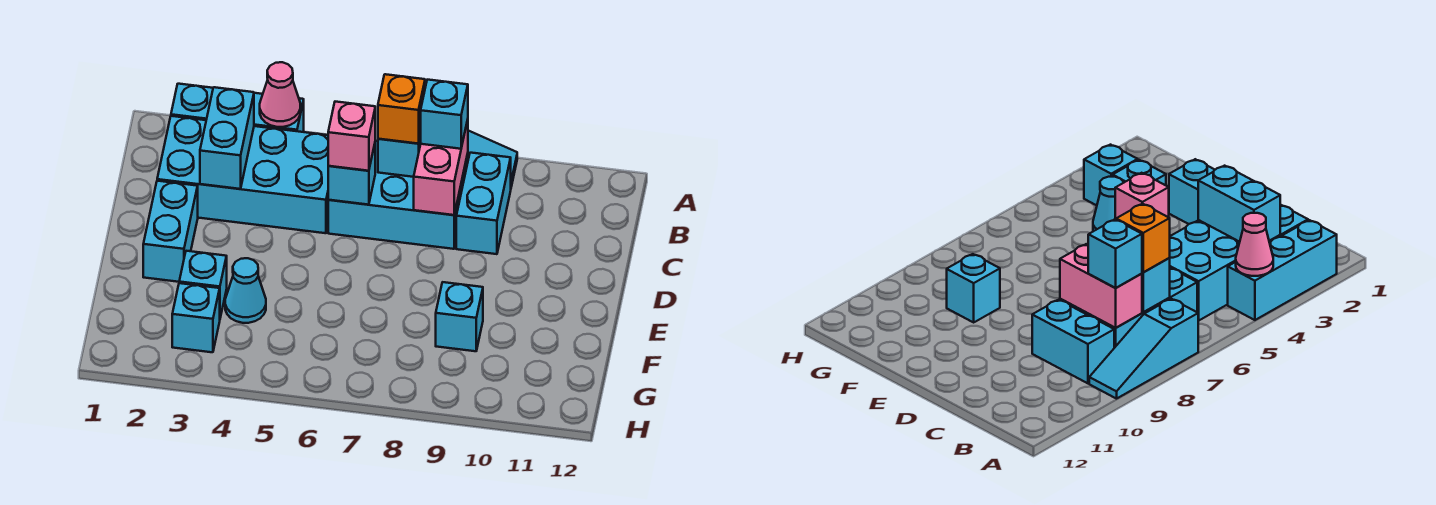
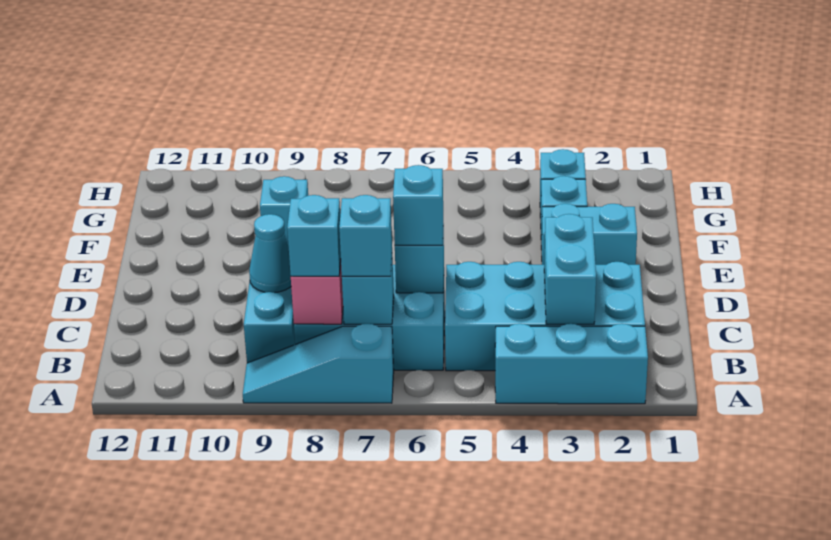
pink cone A4 level 2 -> none
orange brick B7 level 3 -> cyan brick B7 level 3
pink brick C6 level 3 -> cyan brick C6 level 3
cyan brick D2:E2 level 1 -> cyan brick E2:E3 level 1
cyan cone F4 level 1 -> cyan cone C9 level 2

